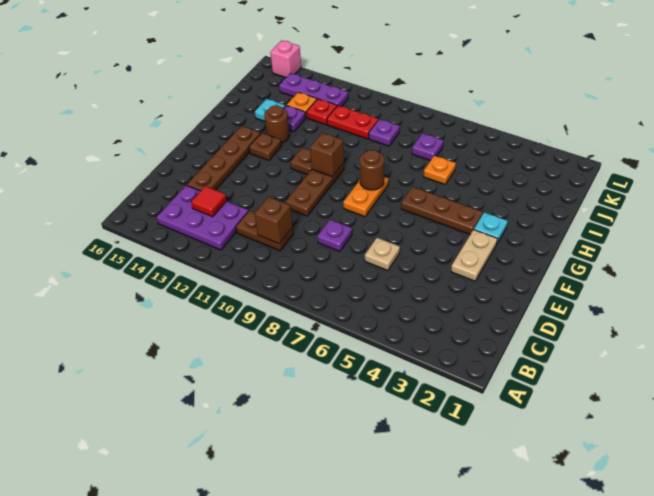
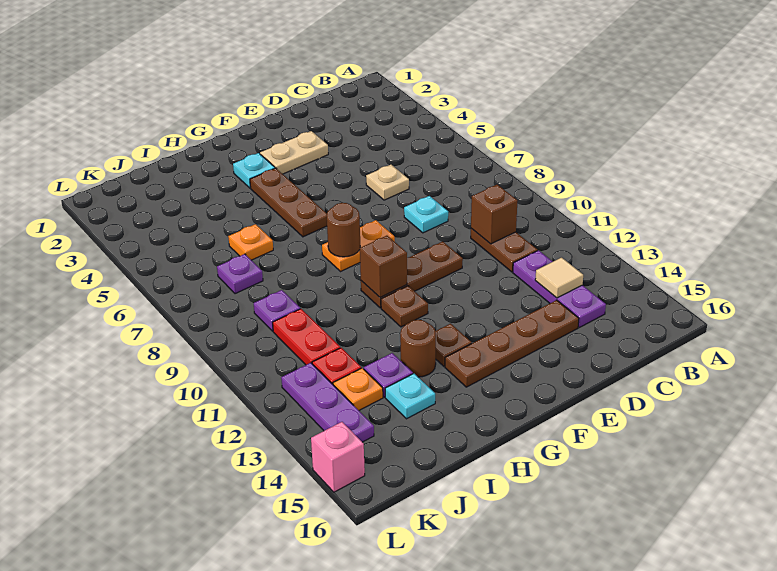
purple plate B12:C14 level 1 -> purple plate C12:C14 level 1
red tile C13 level 2 -> tan tile C13 level 2
purple plate D8 level 1 -> cyan plate D8 level 1

